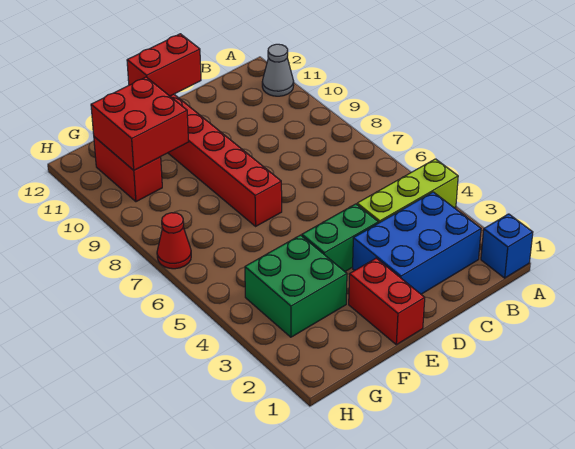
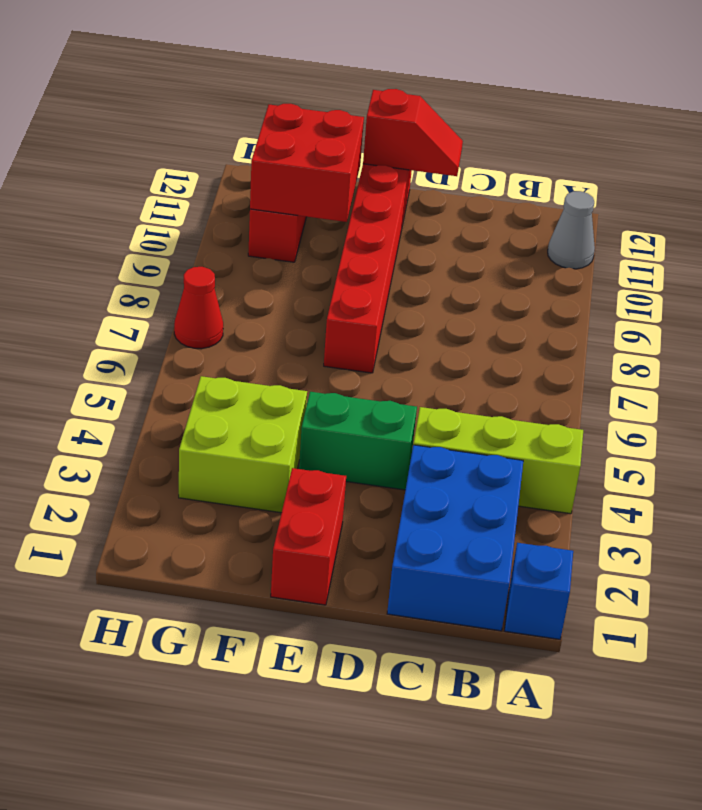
blue brick B2:D3 level 1 -> blue brick B1:C3 level 1
red brick D12:E12 level 2 -> red slope D12:E12 level 2 top E
green brick F3:G4 level 1 -> lime brick F3:G4 level 1

